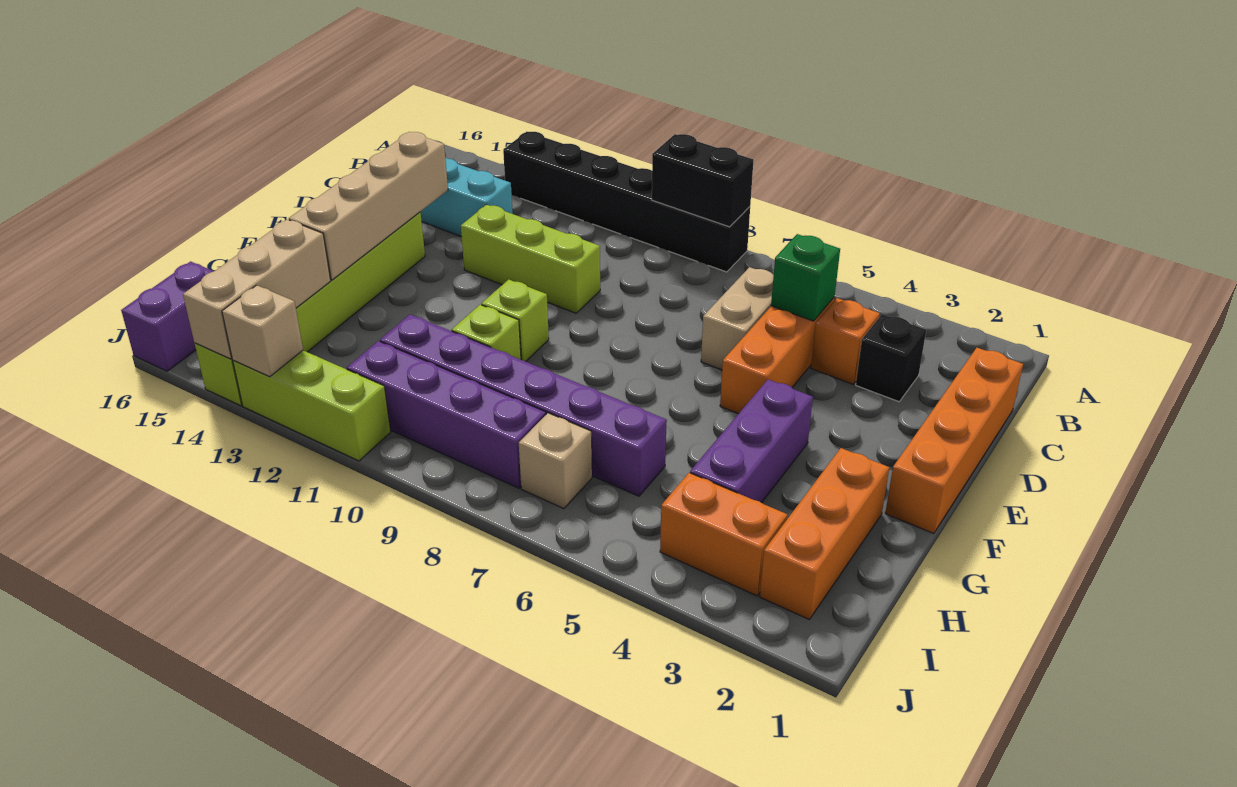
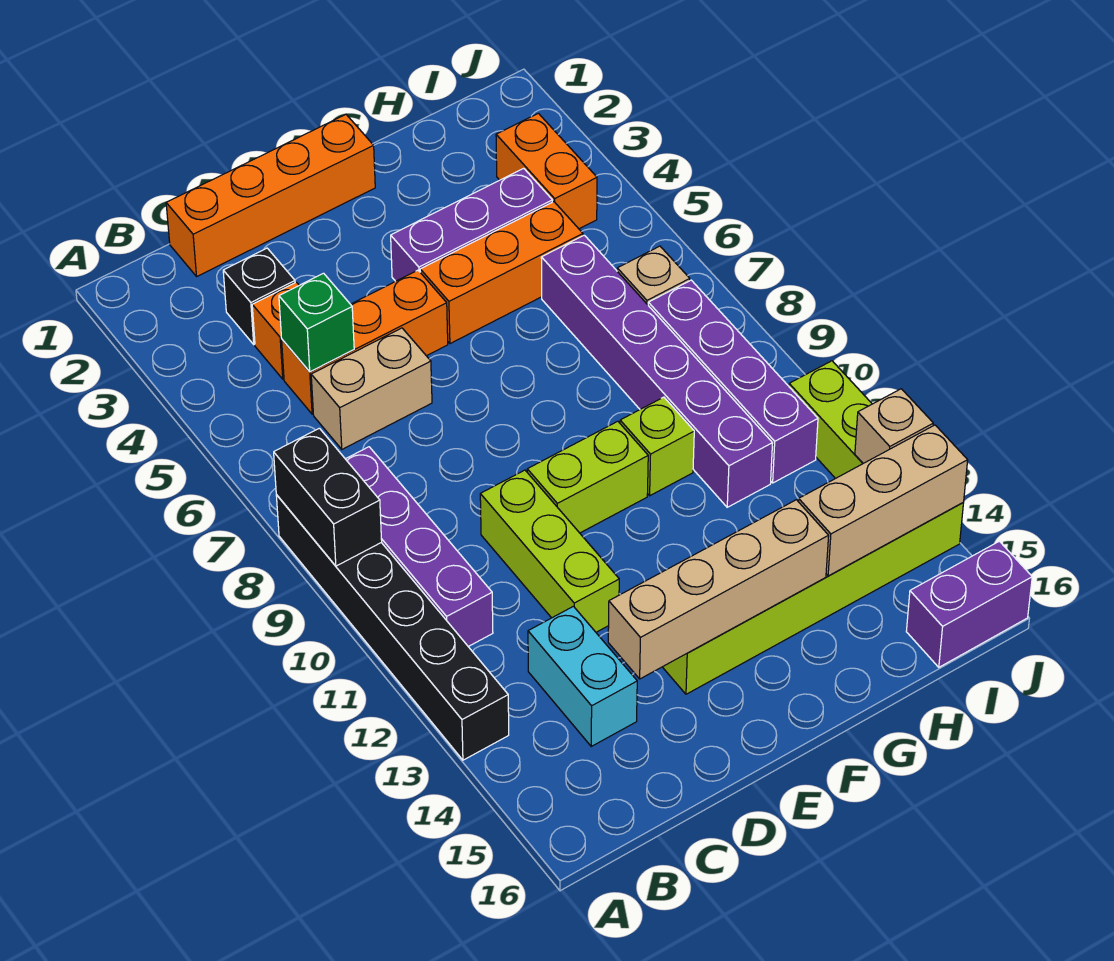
none -> purple brick B8:B11 level 1
lime brick F10 level 1 -> lime brick E10:F10 level 1
orange brick G2:I2 level 1 -> orange brick F5:H5 level 1

